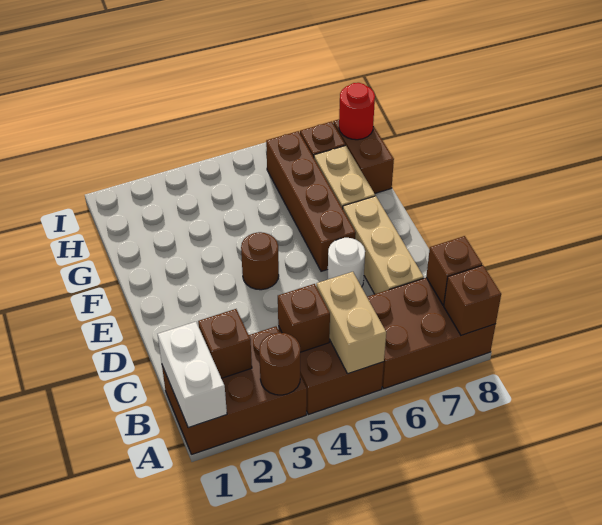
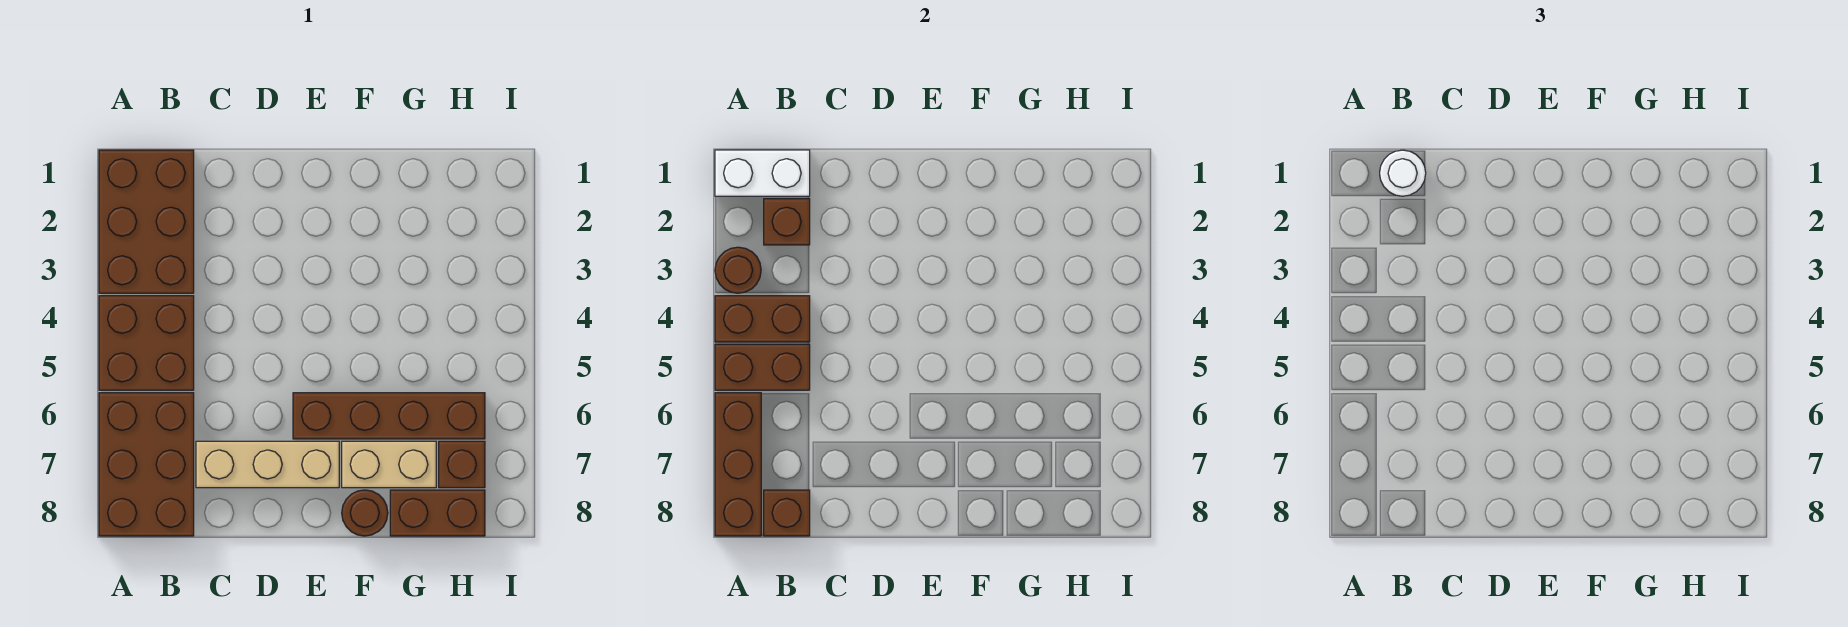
tan brick A5:B5 level 2 -> brown brick A5:B5 level 2
brown brick A8 level 2 -> brown brick A6:A8 level 2
brown brick B4 level 2 -> brown brick A4:B4 level 2
white round brick D6 level 1 -> white round brick B1 level 3
brown round brick E4 level 1 -> brown round brick F8 level 1
red round brick H8 level 2 -> none

